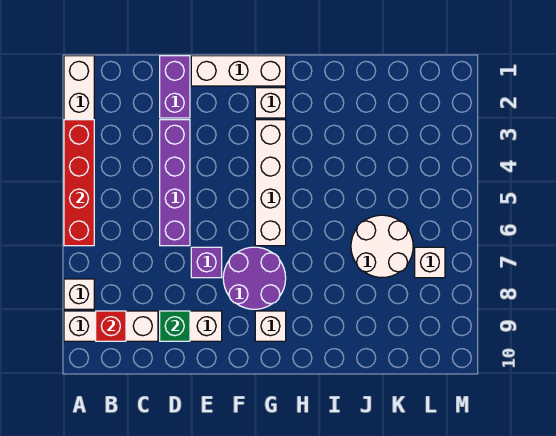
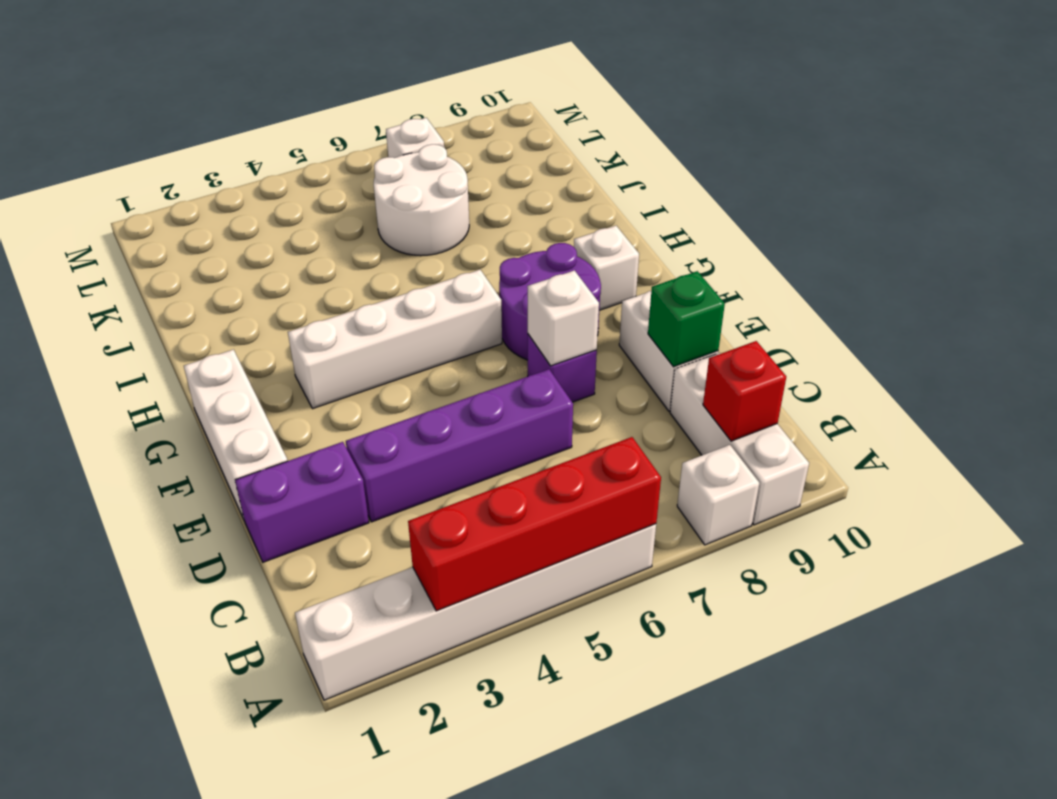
white brick G2 level 1 -> white brick E7 level 2

